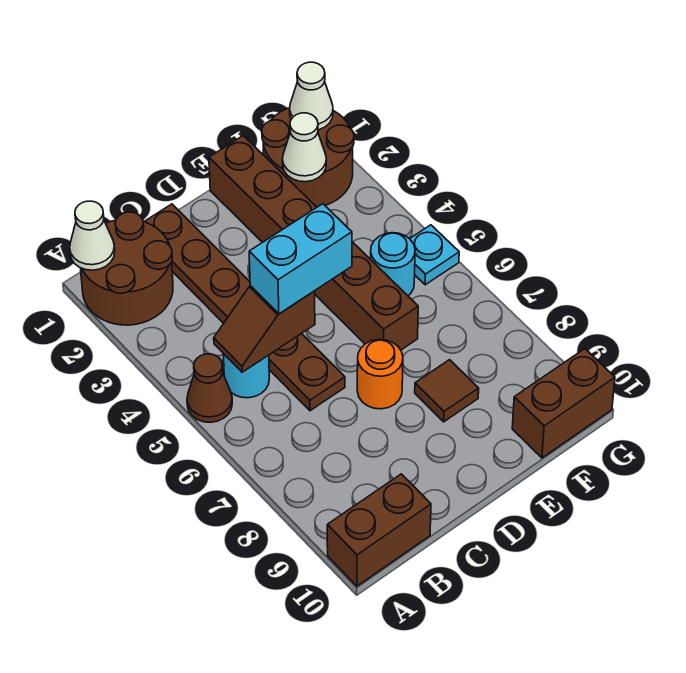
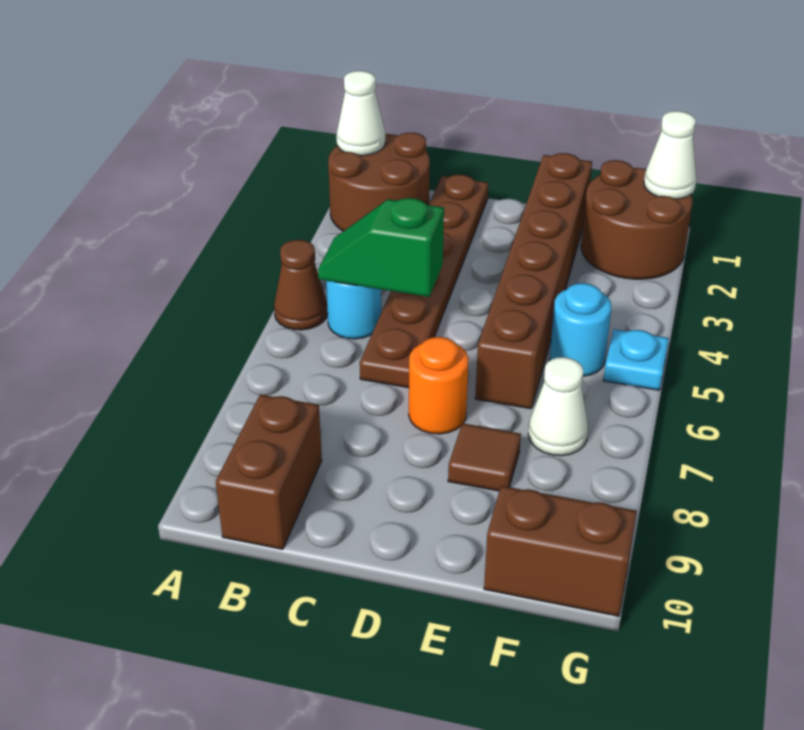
brown brick A10:B10 level 1 -> brown brick B9:B10 level 1
brown slope B5:C5 level 2 top C -> green slope B5:C5 level 2 top C
cyan brick C5:D5 level 3 -> none
white cone F2 level 2 -> white cone F7 level 1

